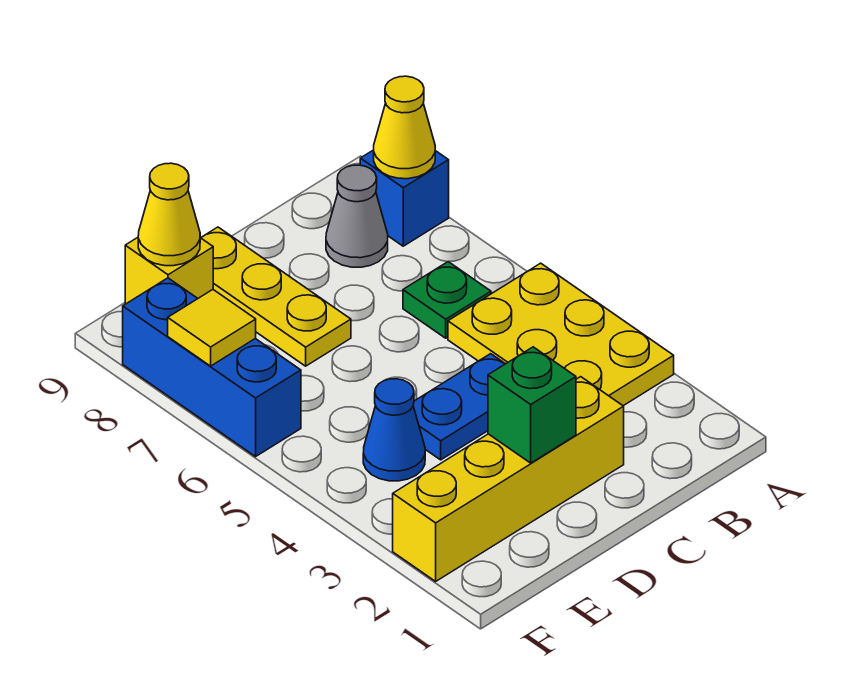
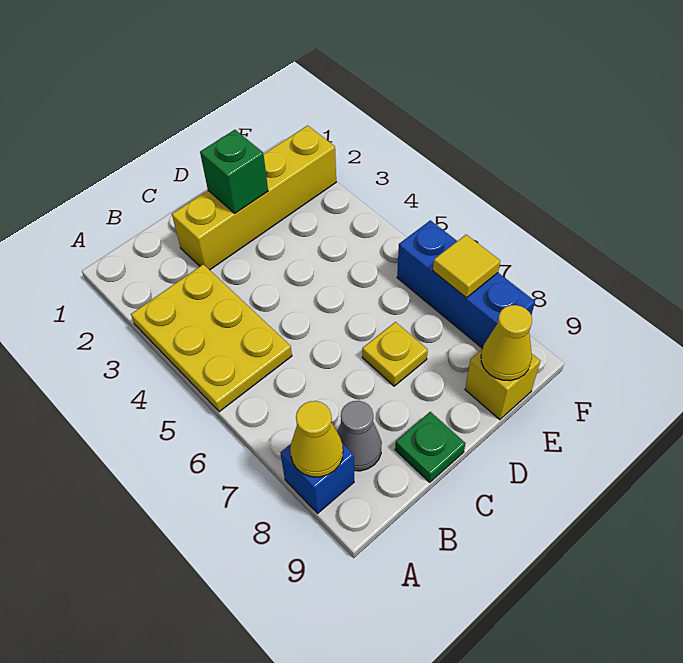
green plate B6 level 1 -> green plate C9 level 1
blue plate C4:D4 level 1 -> none
yellow plate D7:D9 level 1 -> yellow plate D7 level 1
blue cone E4 level 1 -> none

